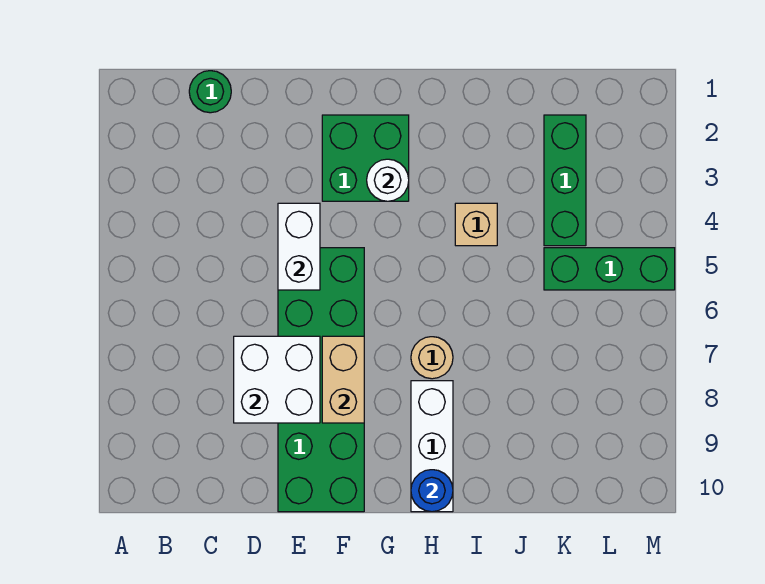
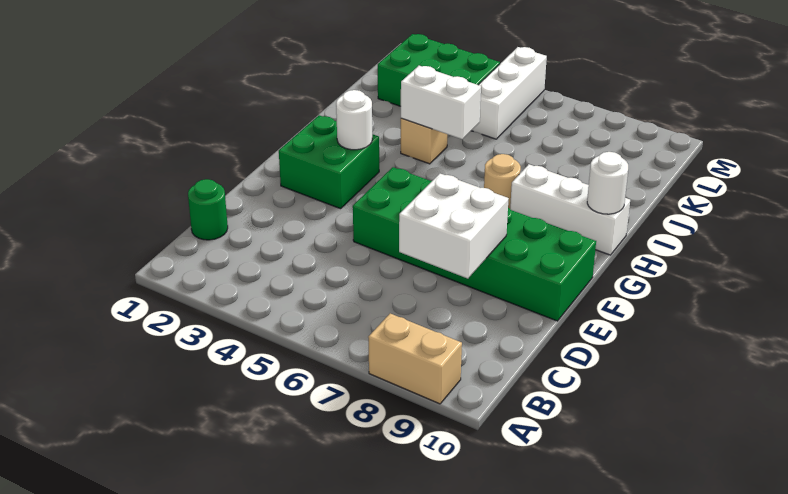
white brick E4:E5 level 2 -> white brick I4:I5 level 2
tan brick F7:F8 level 2 -> tan brick A8:A9 level 1
blue round brick H10 level 2 -> white round brick H10 level 2
green brick K2:K4 level 1 -> green brick K2:L4 level 1
green brick K5:M5 level 1 -> white brick K5:M5 level 1

